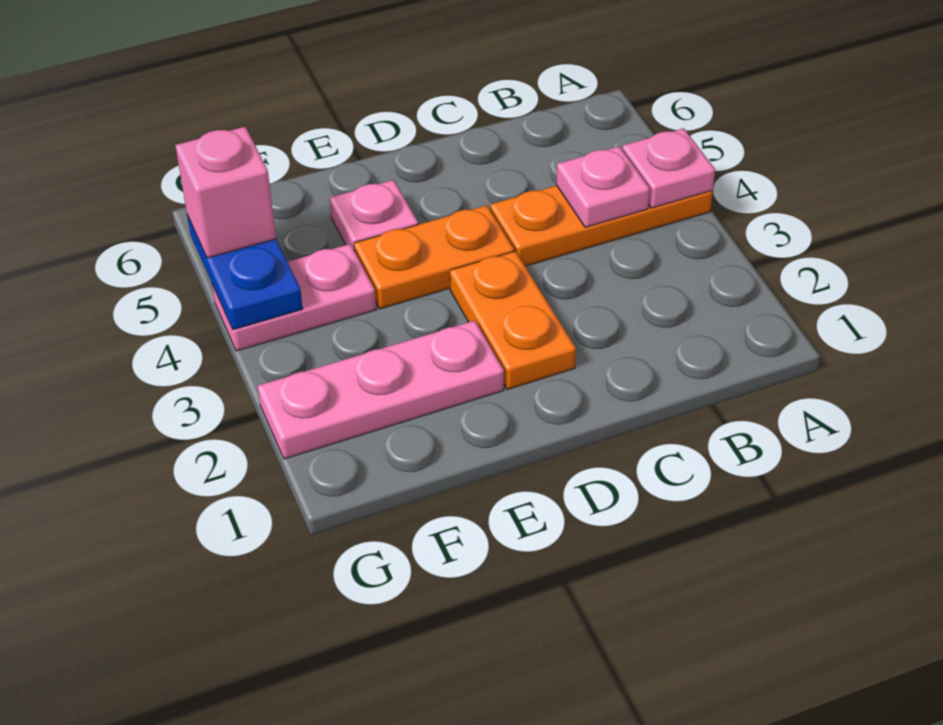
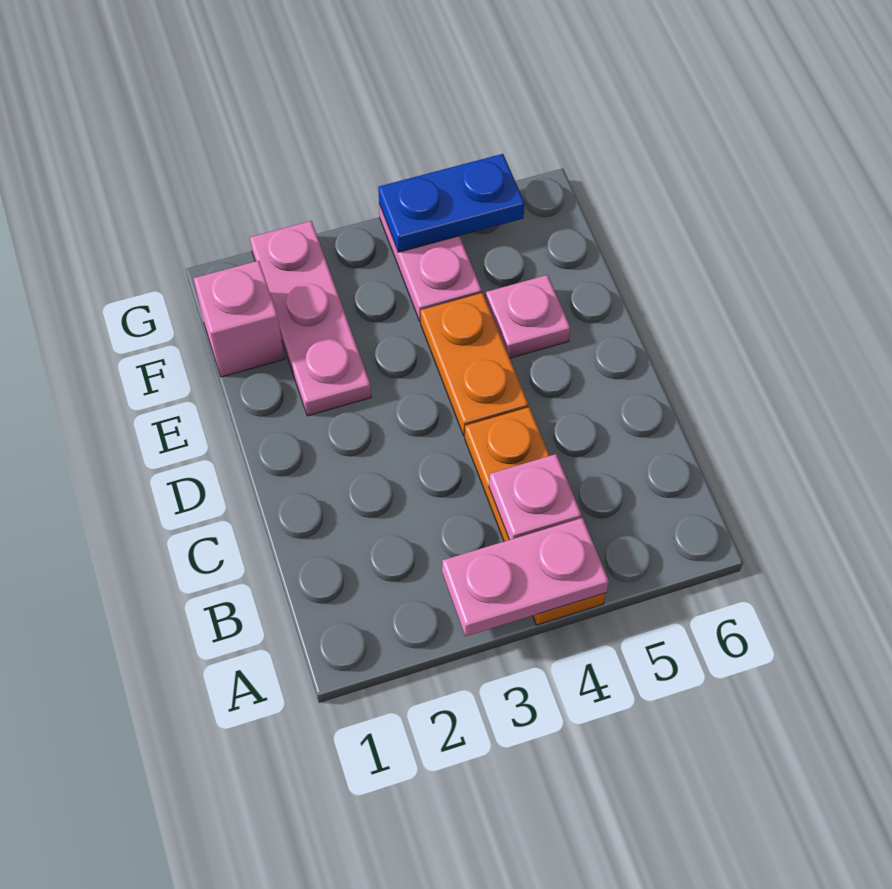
pink plate A4 level 2 -> pink plate A3:A4 level 2
orange plate D2:D3 level 1 -> none
pink brick G5 level 3 -> pink brick F1 level 1

